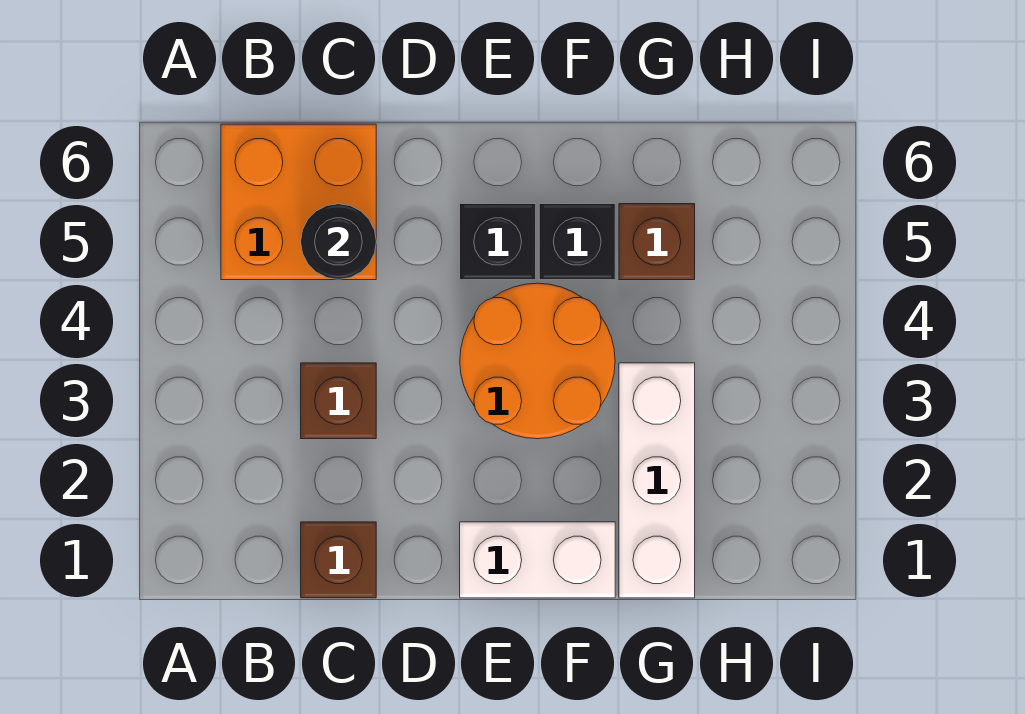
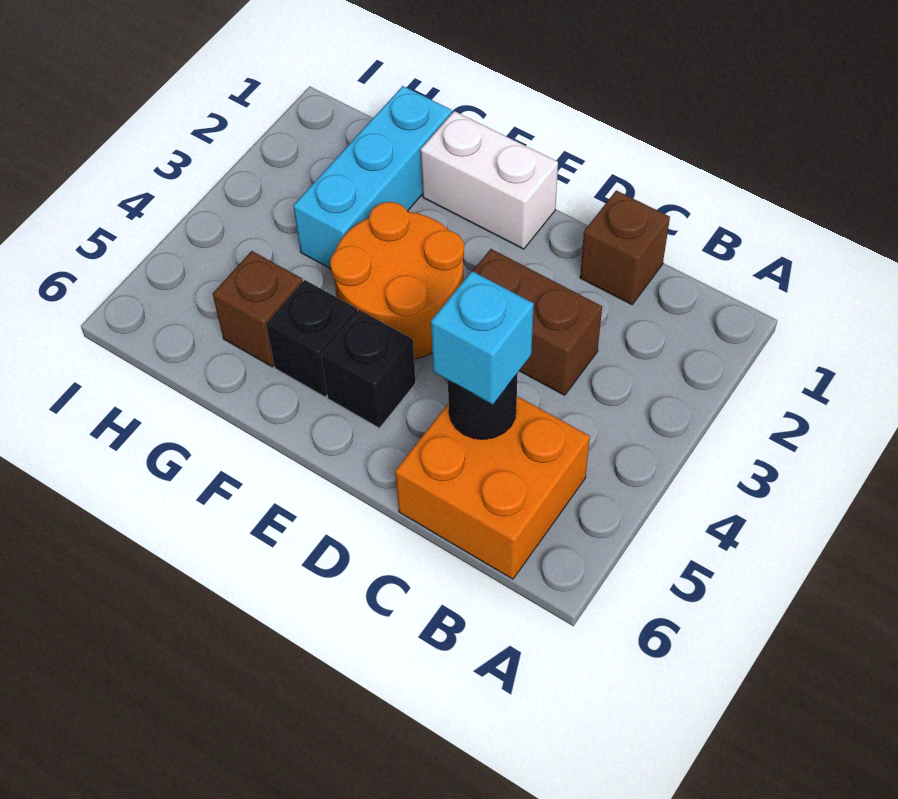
brown brick C3 level 1 -> brown brick C3:D3 level 1
none -> cyan brick C5 level 3
white brick G1:G3 level 1 -> cyan brick G1:G3 level 1

